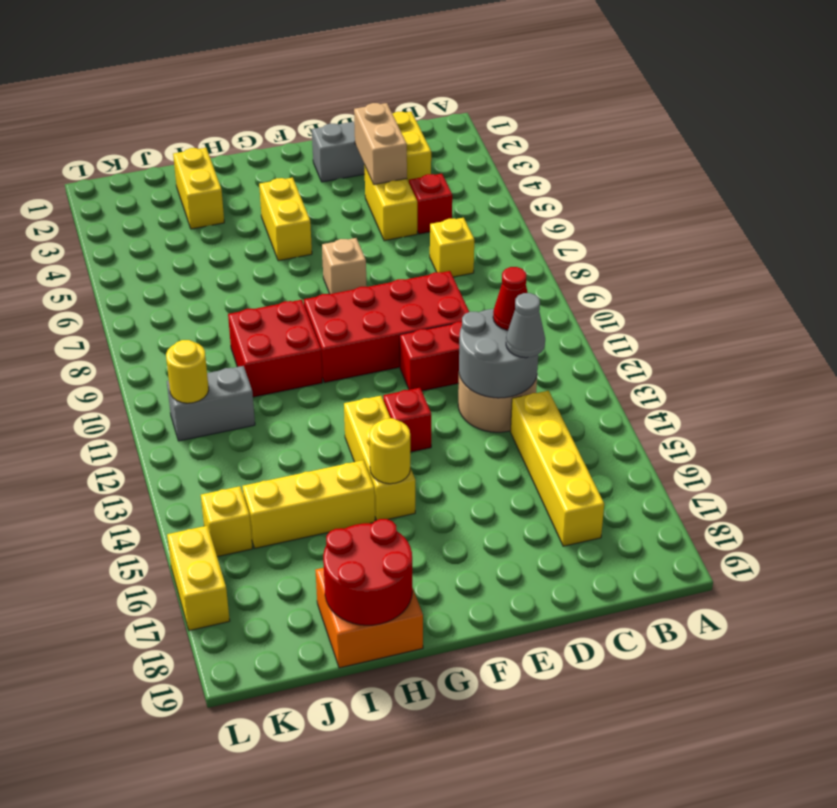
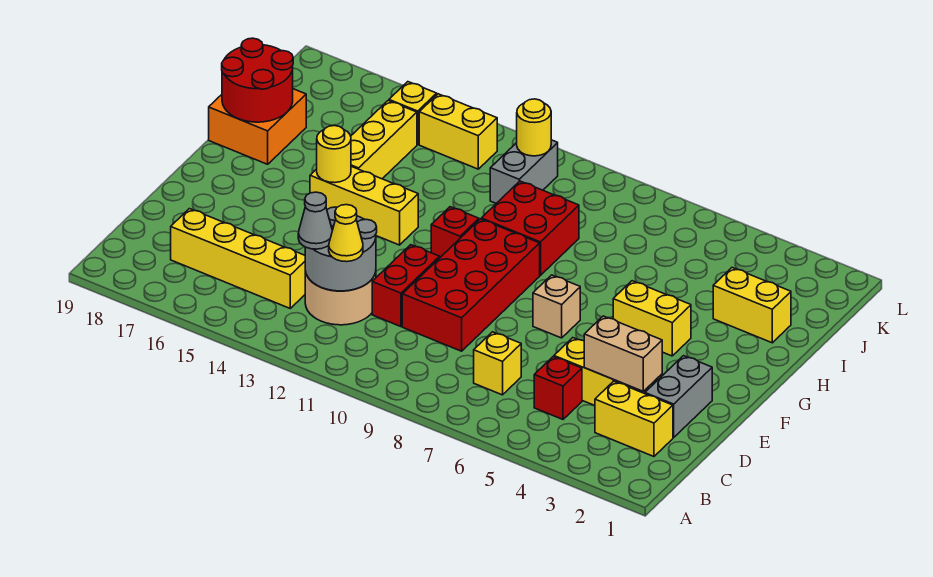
red cone C12 level 3 -> yellow cone C12 level 3
red brick F13 level 1 -> red brick G11 level 1
yellow brick L16:L17 level 1 -> yellow brick K13:K14 level 1

